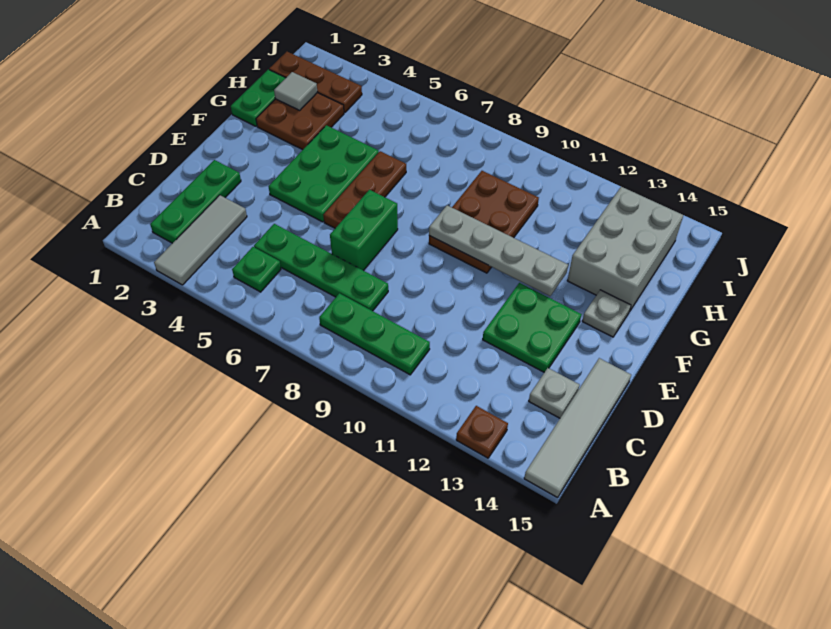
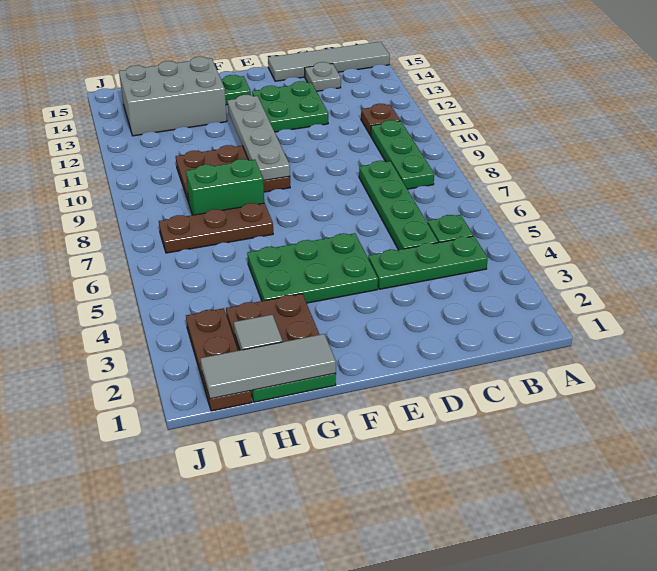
grey tile A3:C3 level 1 -> grey tile G1:I1 level 2
brown plate A13 level 1 -> brown plate B11 level 1
green plate B2:D2 level 1 -> green plate B4:D4 level 1
green brick D7:E7 level 1 -> green brick G8:H8 level 1
brown plate E6:G6 level 1 -> brown plate G7:I7 level 1
grey plate F14 level 1 -> green plate F14 level 1

